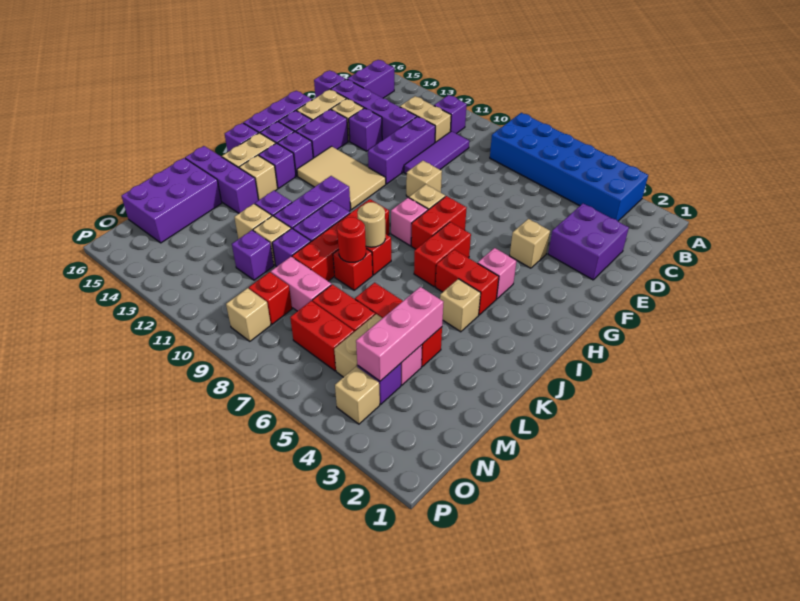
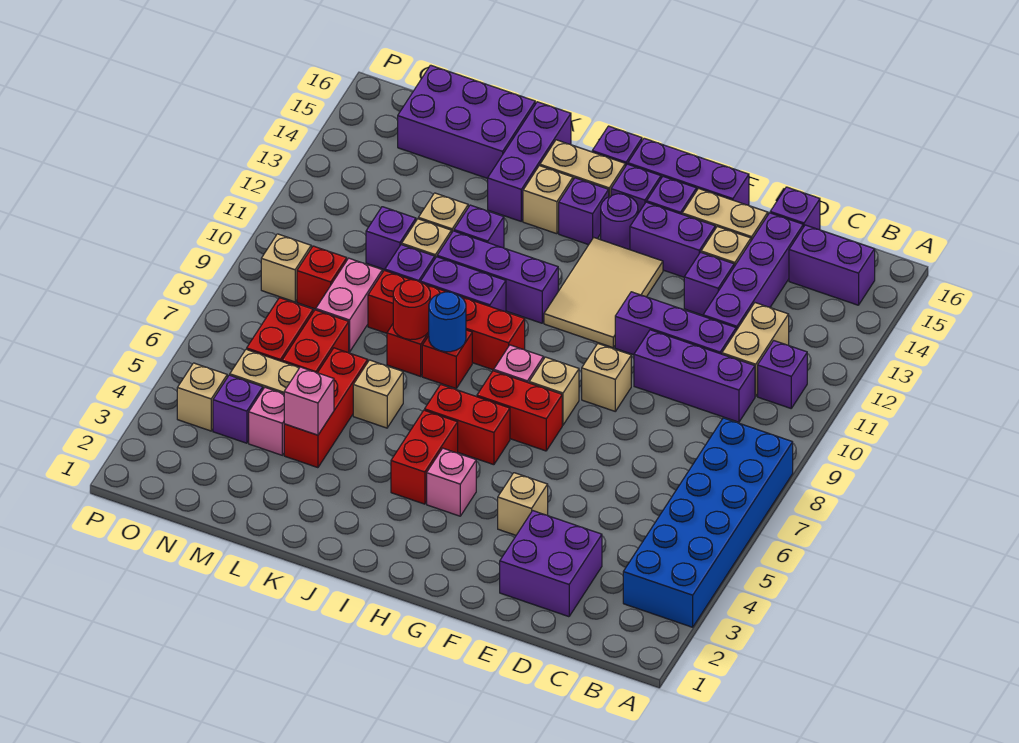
purple tile C10:E10 level 1 -> purple brick C10:E10 level 1
purple brick H14 level 1 -> purple round brick H14 level 1
tan brick J4 level 1 -> tan brick K6 level 1
tan round brick J8 level 2 -> blue round brick J8 level 2
pink brick L4:N4 level 2 -> pink brick L4 level 2

